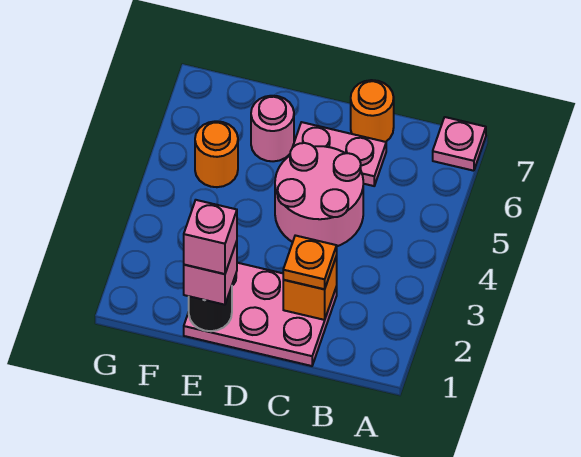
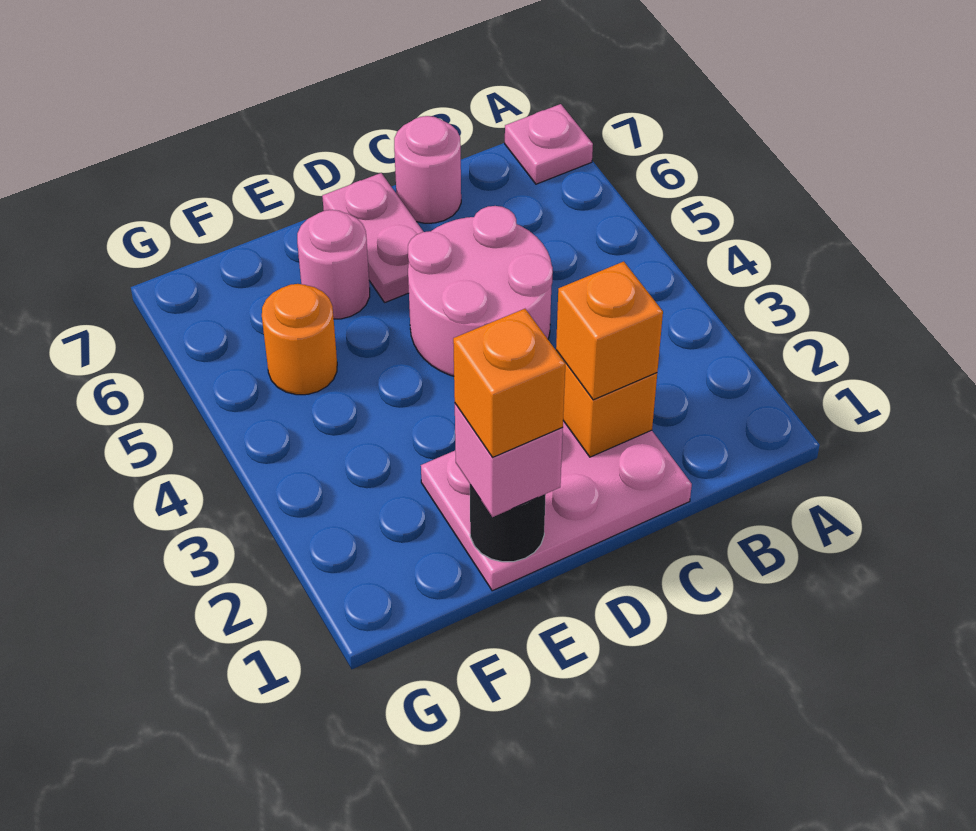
orange plate C2 level 3 -> orange brick C2 level 3
pink plate C6:D6 level 1 -> pink plate D6:D7 level 1
orange round brick C7 level 1 -> pink round brick C7 level 1
pink brick E1 level 4 -> orange brick E1 level 4

